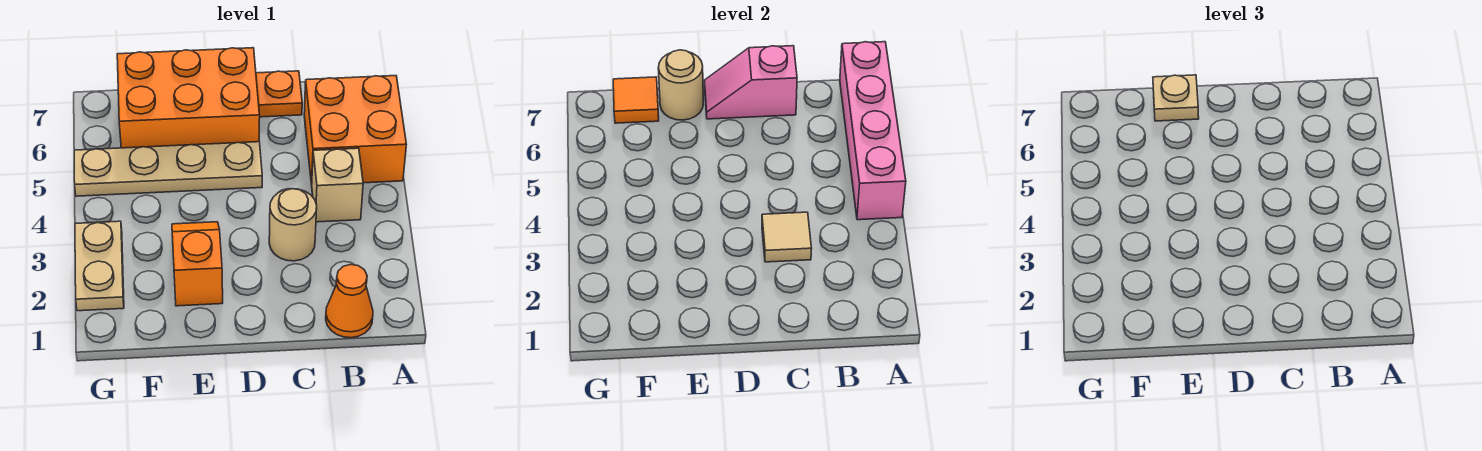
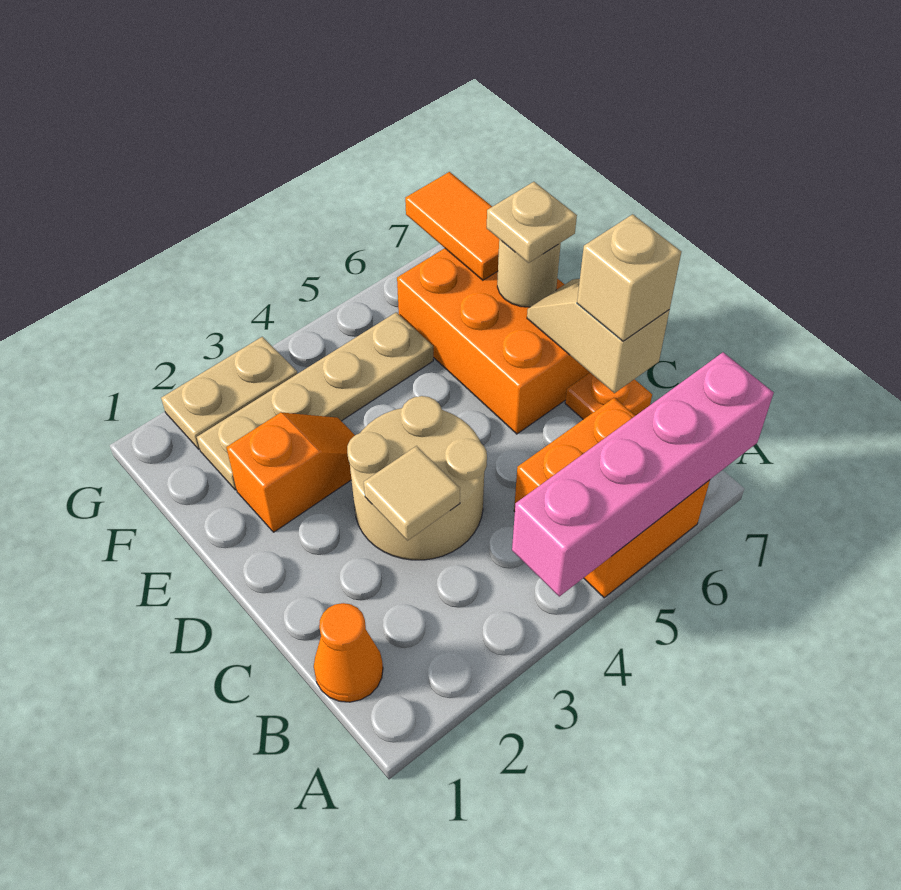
tan brick B4 level 1 -> tan brick C7 level 3
tan round brick C3 level 1 -> tan round brick C3:D4 level 1
pink slope C7:D7 level 2 top C -> tan slope C7:D7 level 2 top C
tan plate D5:G5 level 1 -> tan plate F2:F5 level 1
orange tile F7 level 2 -> orange tile F7:G7 level 2

